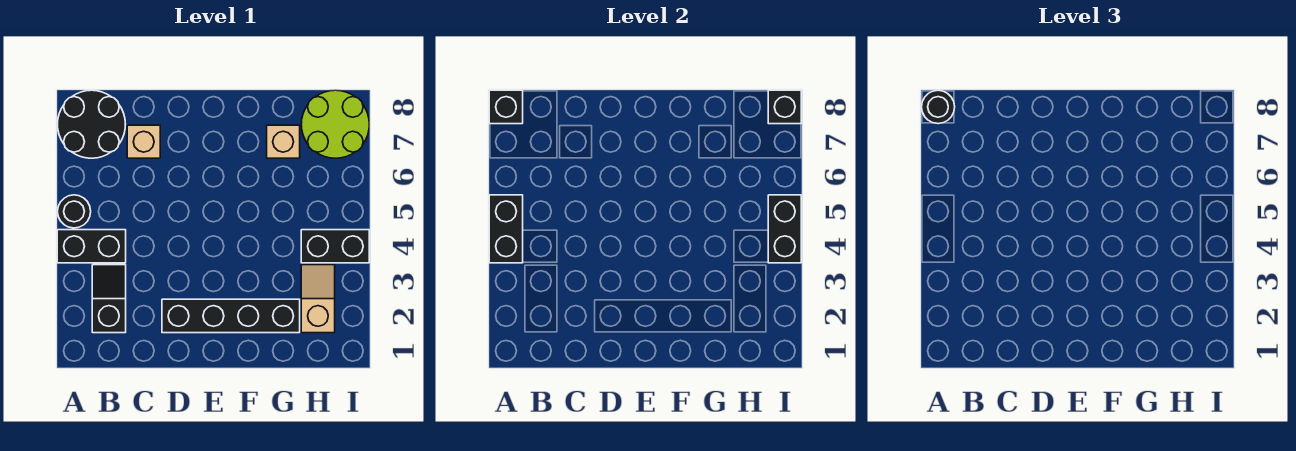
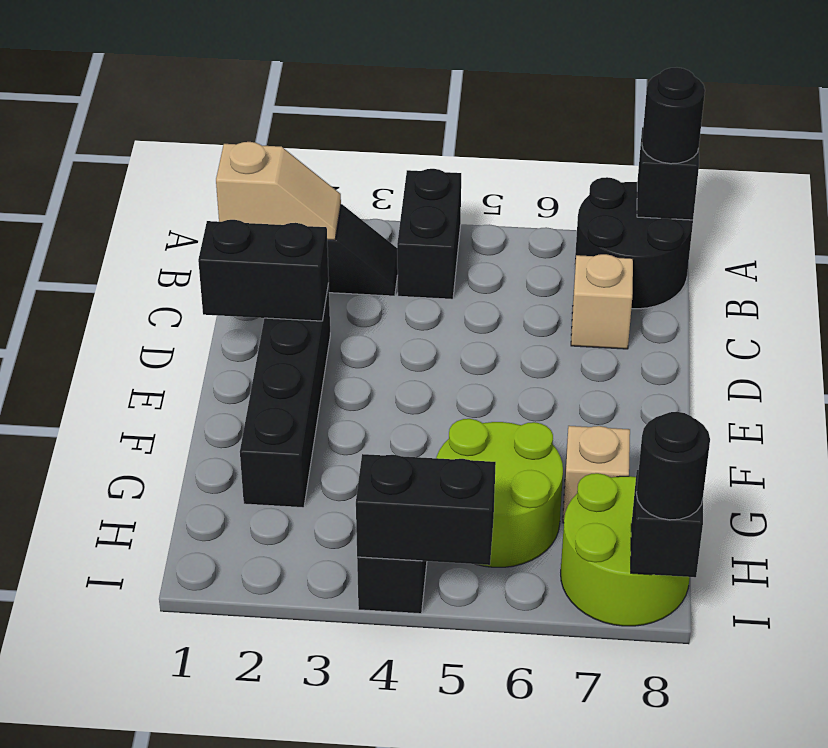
black brick A4:A5 level 2 -> black brick D1:D2 level 2
black round brick A5 level 1 -> black round brick I8 level 3
none -> lime round brick G5:H6 level 1
tan slope H2:H3 level 1 top 2 -> tan slope B1:B2 level 2 top 1

